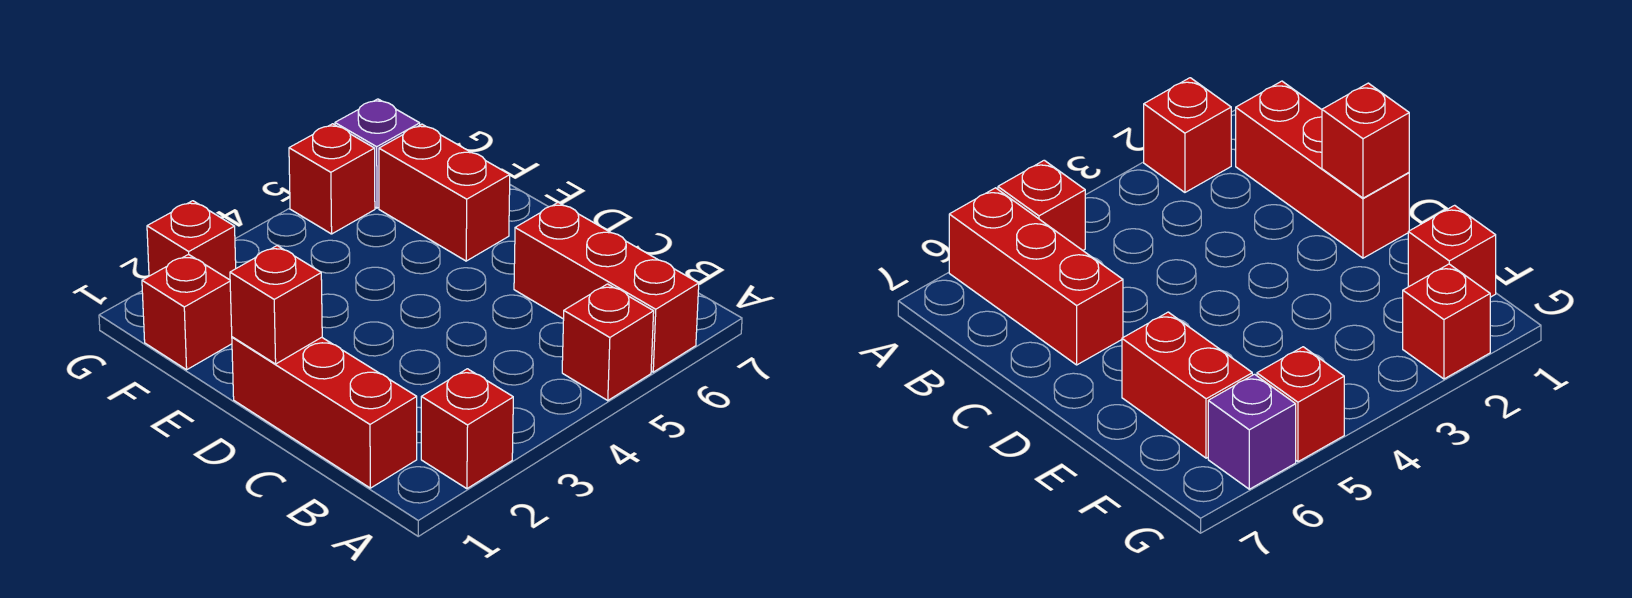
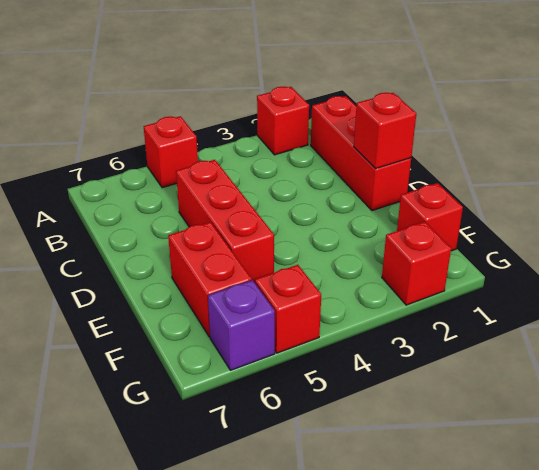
red brick A6:C6 level 1 -> red brick C5:E5 level 1

